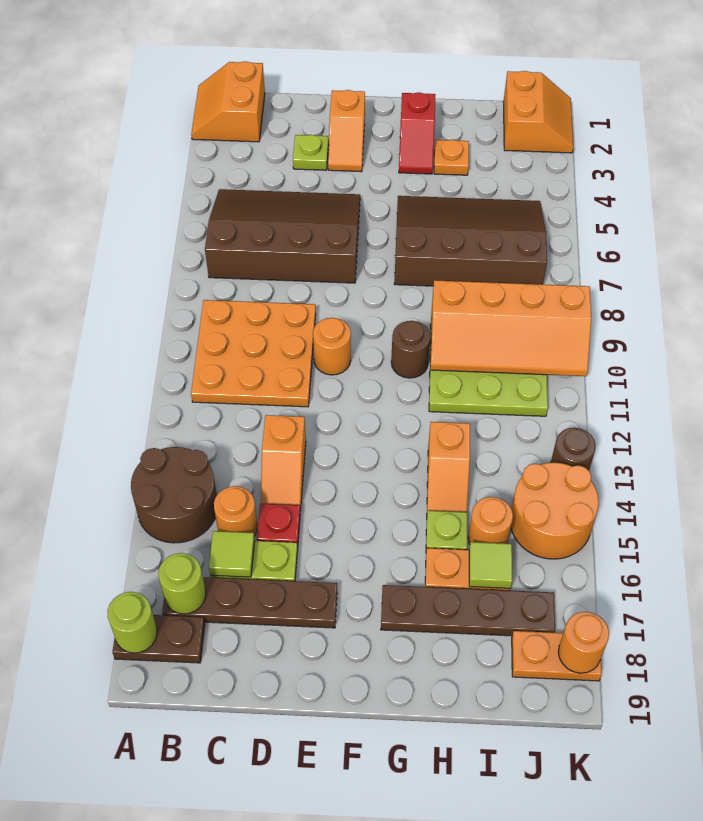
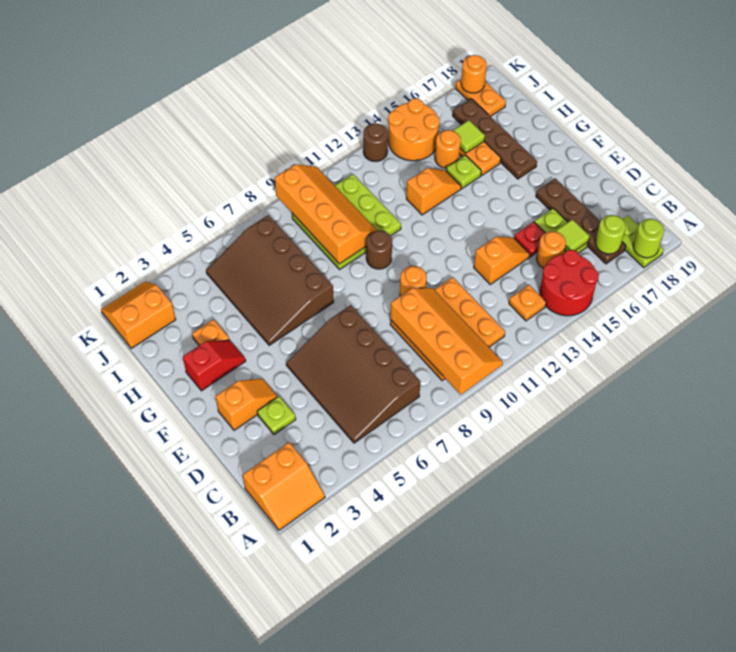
none -> orange slope A9:D10 level 2 top 9
brown round brick A14:B15 level 1 -> red round brick A14:B15 level 1
brown plate A18:B18 level 1 -> lime plate A18:B18 level 1
none -> orange plate B13 level 1

